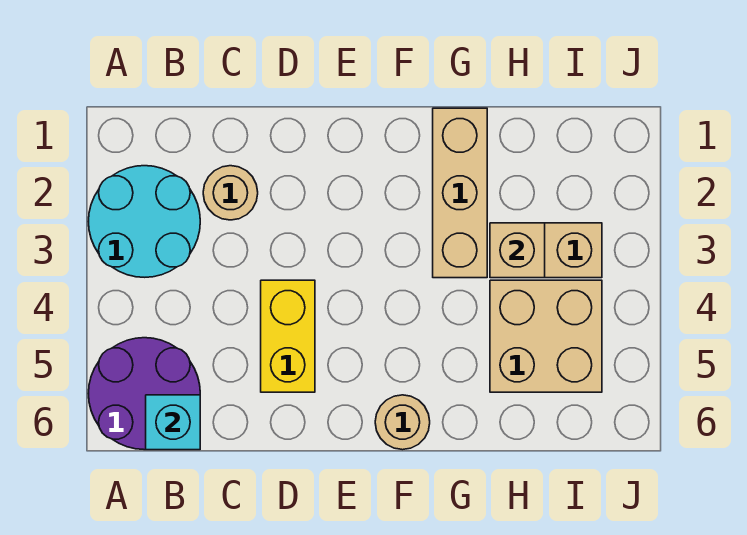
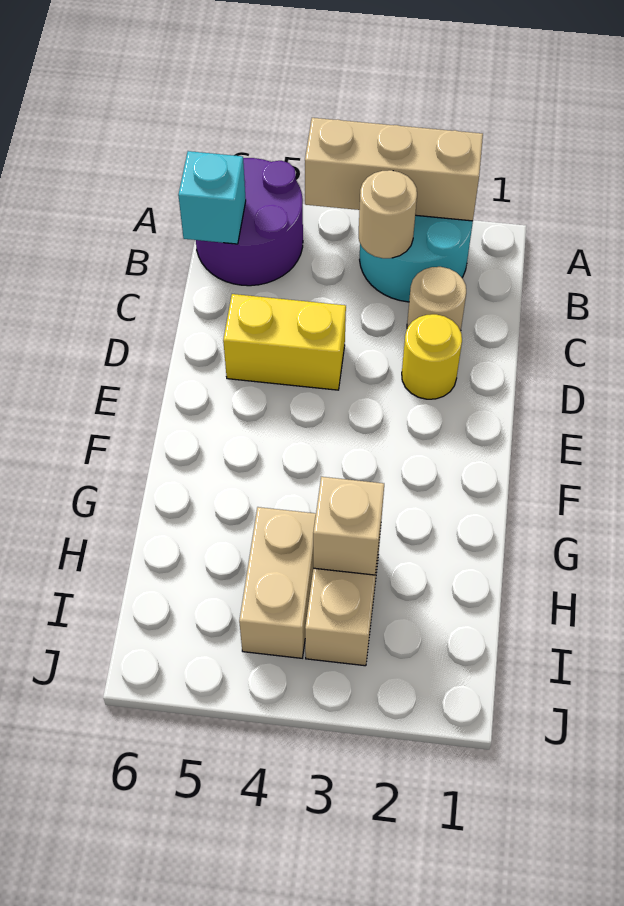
none -> yellow round brick D2 level 1
tan round brick F6 level 1 -> tan round brick B3 level 2
tan brick G1:G3 level 1 -> tan brick A2:A4 level 2
tan brick H4:I5 level 1 -> tan brick H4:I4 level 1

